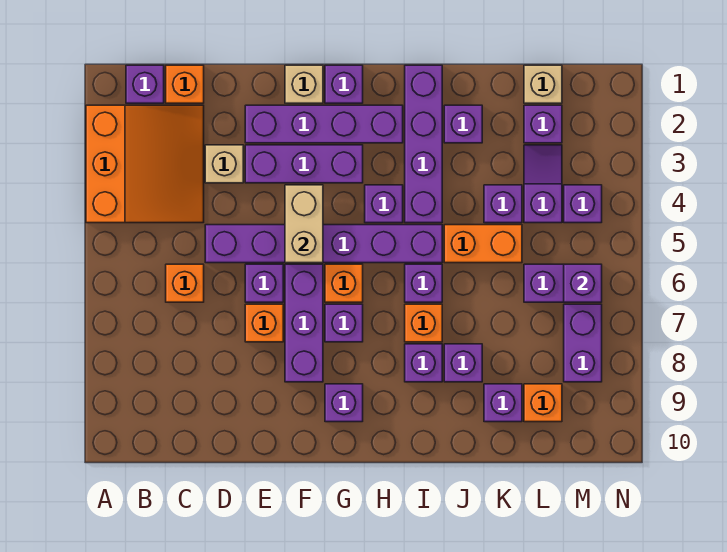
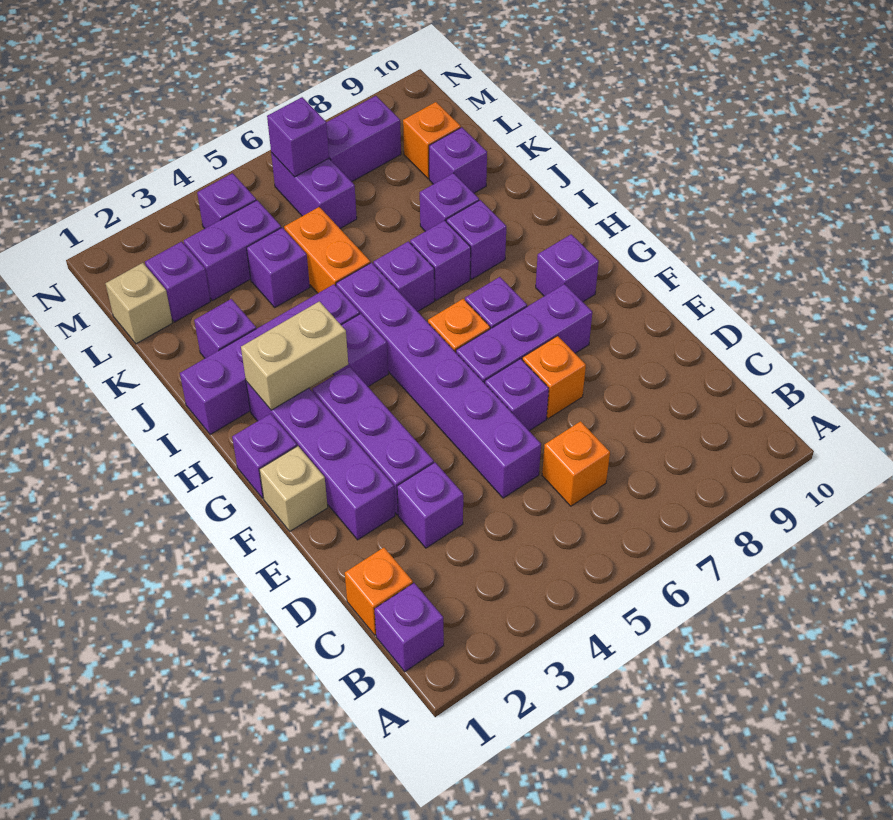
orange slope A2:C4 level 1 top A -> none
tan brick D3 level 1 -> purple brick D3 level 1
tan brick F4:F5 level 2 -> tan brick H2:H3 level 2
orange brick I7 level 1 -> purple brick I7 level 1
purple slope L3:L4 level 1 top 4 -> purple brick L3:L4 level 1

